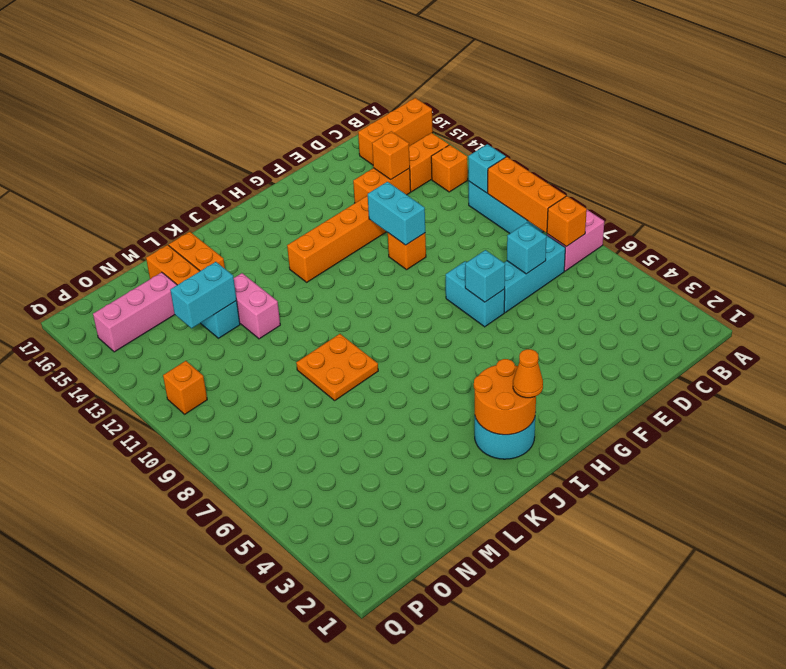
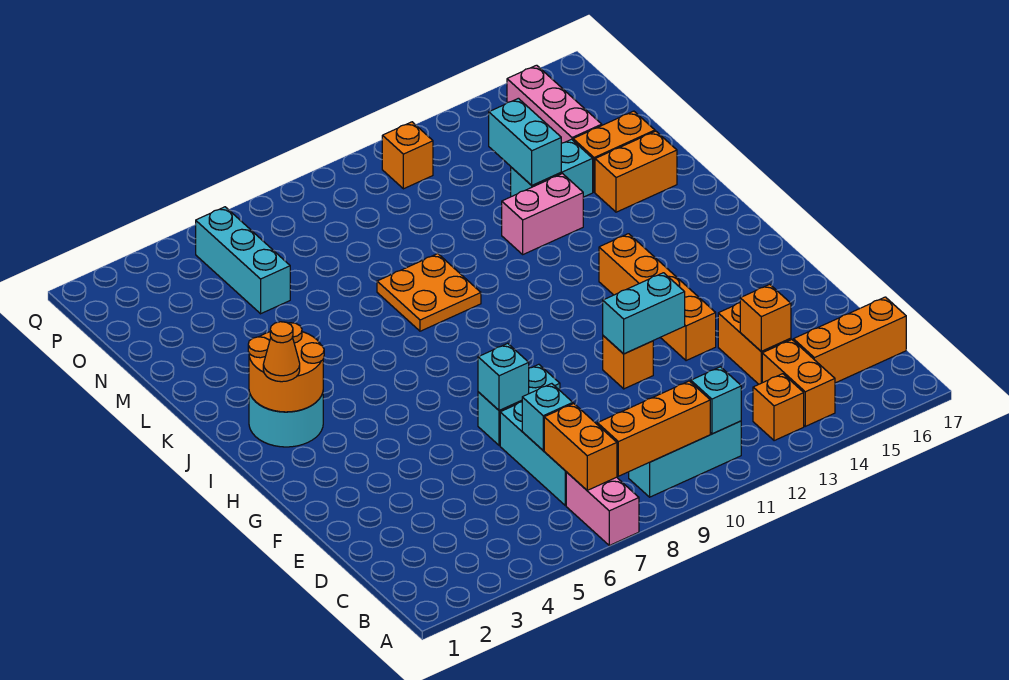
orange brick A16:C16 level 1 -> orange brick C15:C17 level 1
orange brick B7 level 2 -> orange brick B7:C7 level 2
none -> cyan brick N5:P5 level 1

